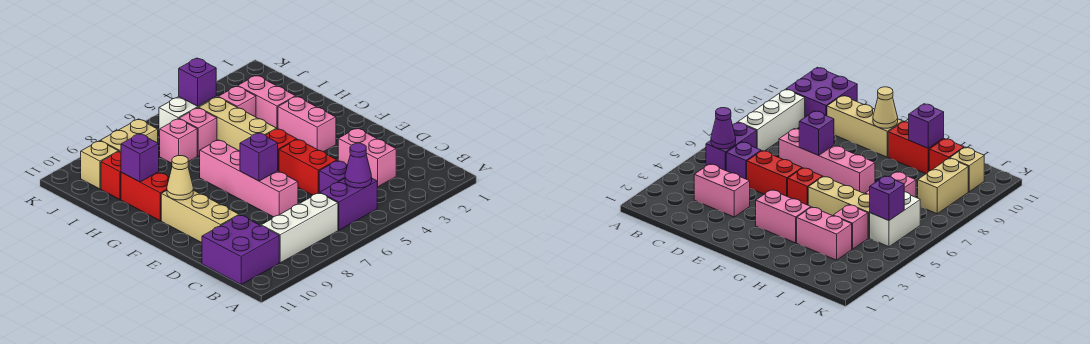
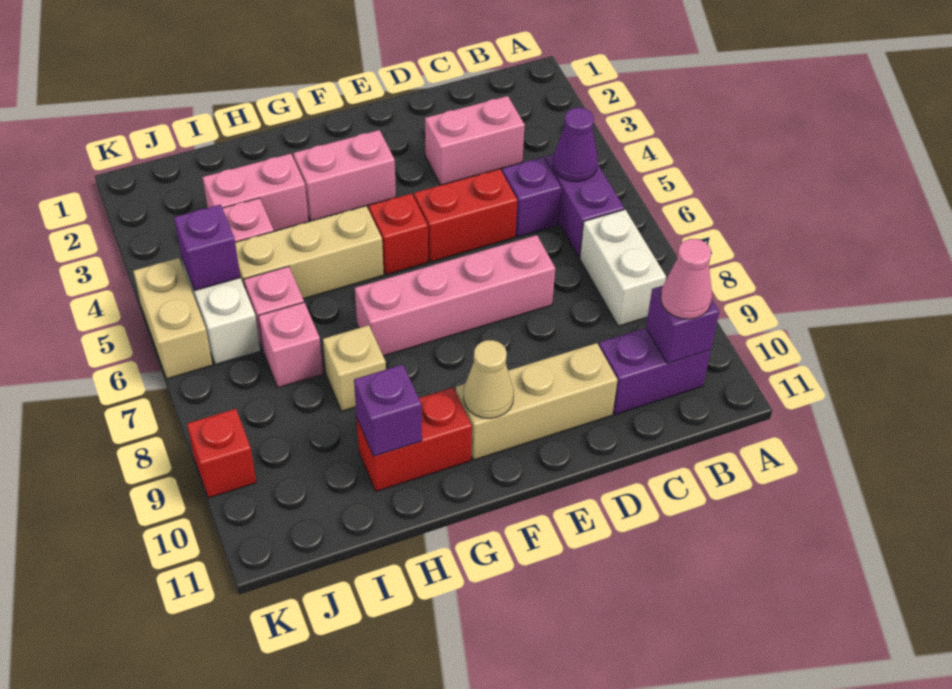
white brick B7:B9 level 1 -> white brick B7:B8 level 1
purple brick B10:C11 level 1 -> purple brick B10:C10 level 1
none -> pink cone B10 level 3
purple brick E7 level 2 -> purple brick B10 level 2
red brick I10 level 1 -> red brick K9 level 1
tan brick J8:J9 level 1 -> tan brick K5:K6 level 1
tan brick J10 level 1 -> tan brick H8 level 1

